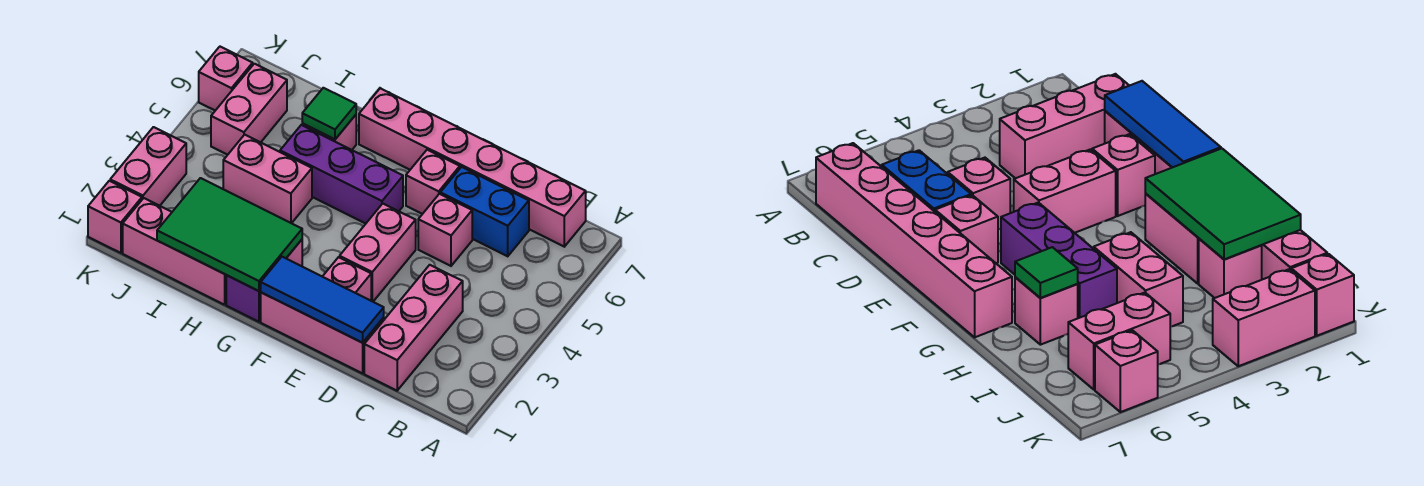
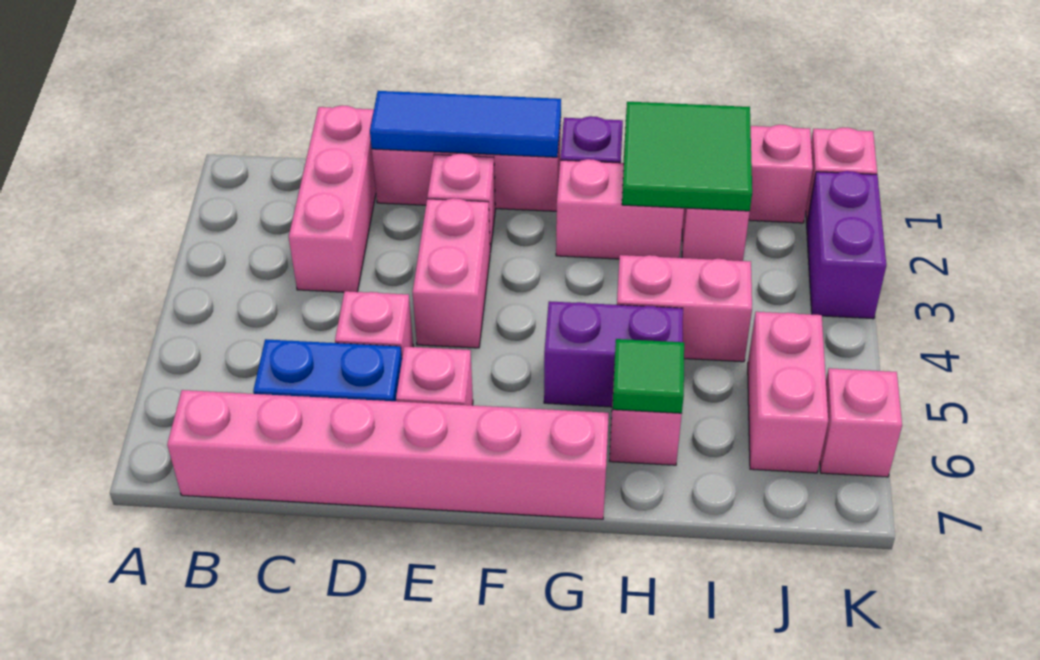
purple brick F5:H5 level 1 -> purple brick G5:H5 level 1
green tile G1:I2 level 2 -> green tile H1:I2 level 2
pink brick K2:K3 level 1 -> purple brick K2:K3 level 1

